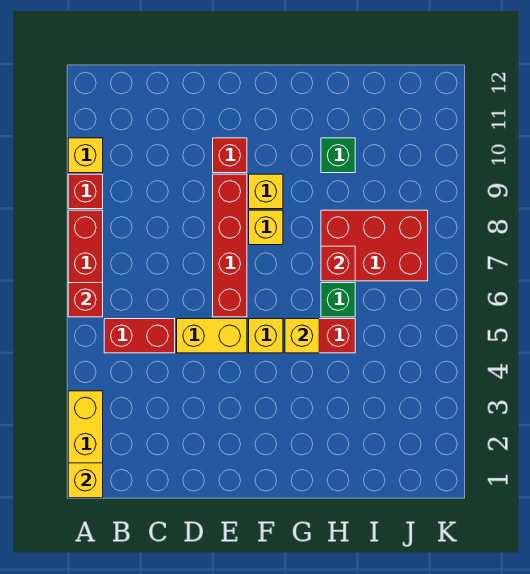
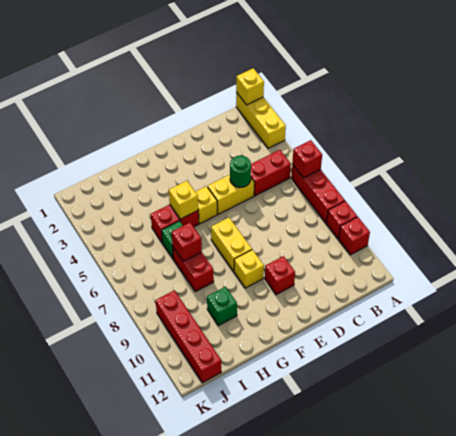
yellow brick A10 level 1 -> red brick A10 level 1
none -> green round brick D5 level 2
red brick E6:E9 level 1 -> red brick J9:J12 level 1
yellow brick F8 level 1 -> yellow brick F7:F8 level 1
red brick H7:J8 level 1 -> red brick H7:H8 level 1

